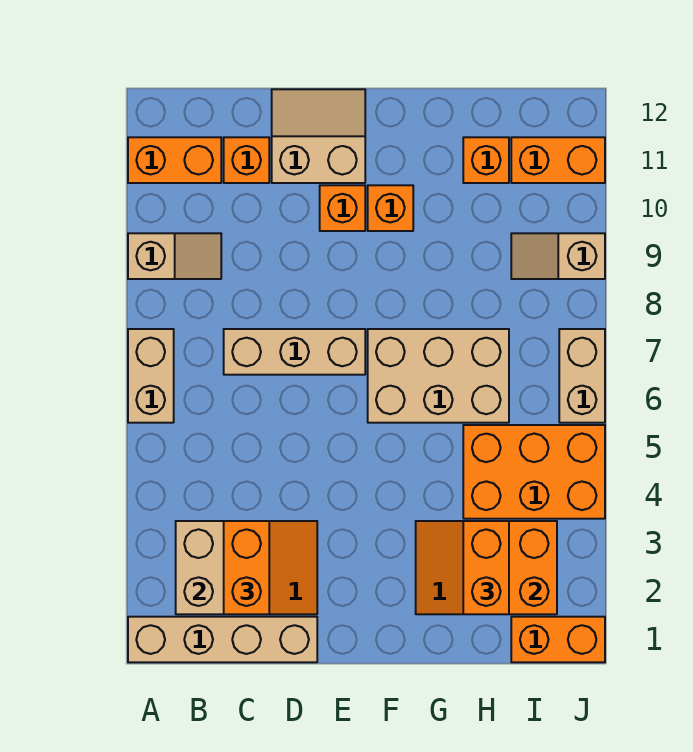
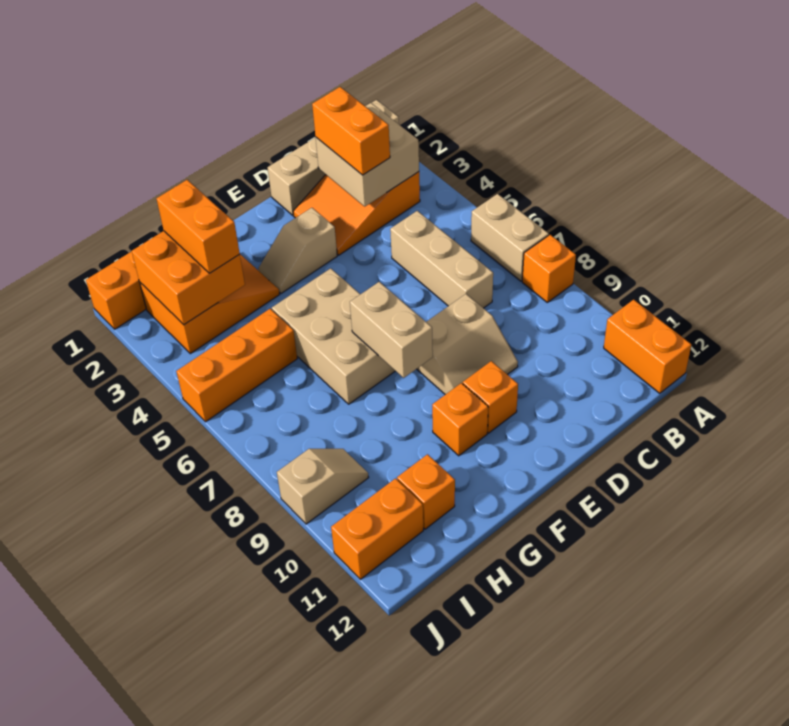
tan slope A9:B9 level 1 top A -> tan slope E3:F3 level 1 top E
orange brick A11:B11 level 1 -> orange brick A11:A12 level 1
tan brick C7:E7 level 1 -> tan brick C5:C7 level 1
orange brick C11 level 1 -> orange brick A8 level 1
tan slope D11:E12 level 1 top 11 -> tan slope D8:E9 level 1 top 8
tan brick F6:H7 level 1 -> tan brick F5:G7 level 1
orange brick H4:J5 level 1 -> orange brick H5:J5 level 1
tan brick J6:J7 level 1 -> tan brick F7:F8 level 2

